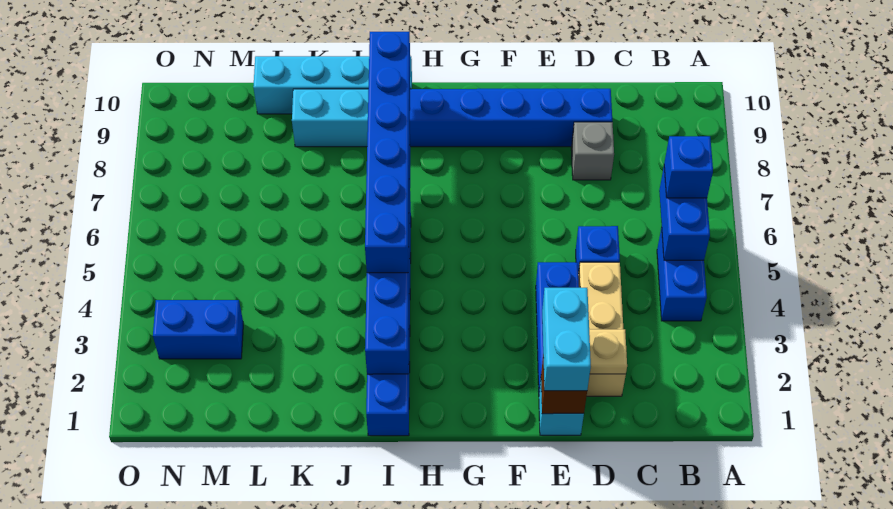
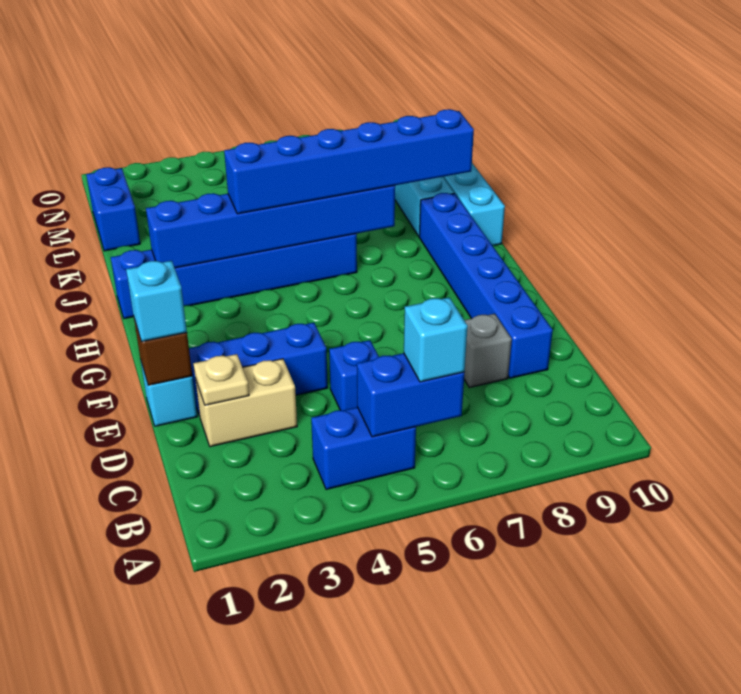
blue brick B6 level 3 -> cyan brick B6 level 3
tan brick D2:D4 level 1 -> tan brick D2:D3 level 1
cyan brick E1:E2 level 3 -> cyan brick E1 level 3
blue brick M3:N3 level 1 -> blue brick L1:M1 level 1

